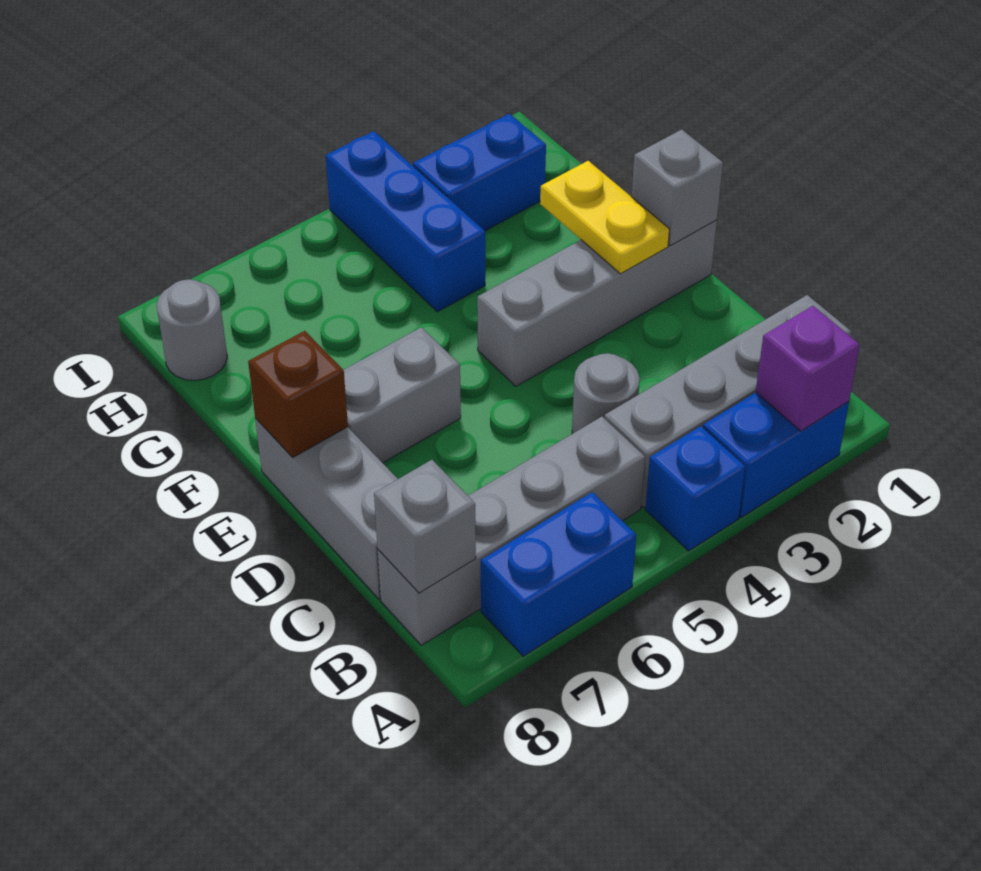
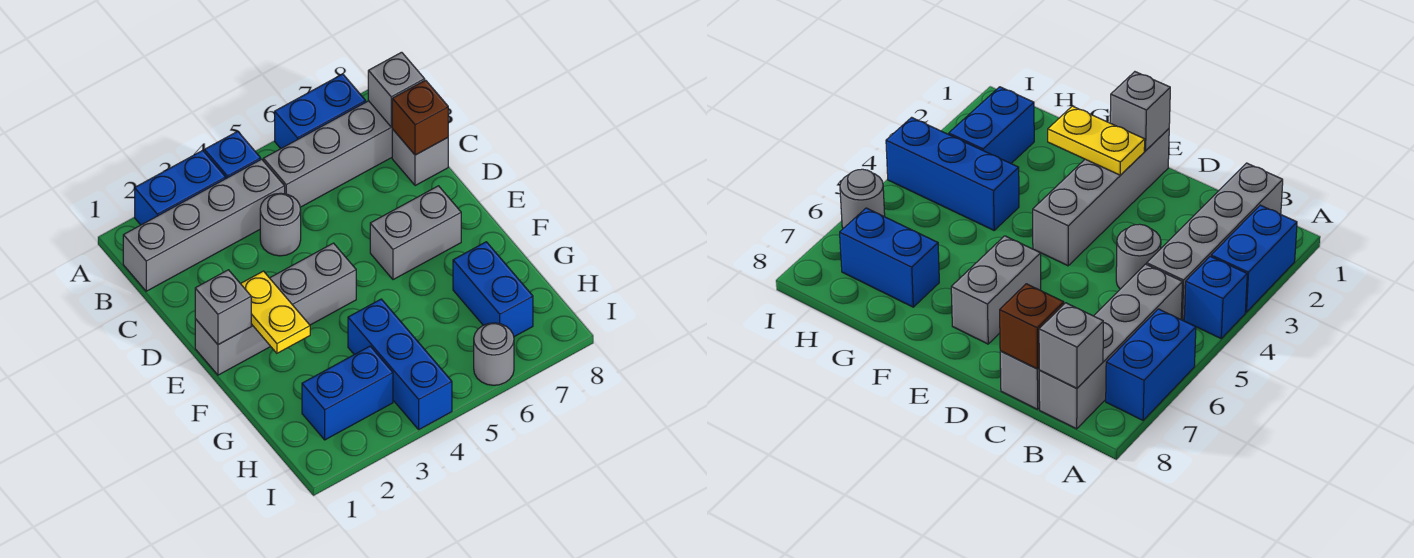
purple brick A2 level 2 -> none
grey brick C8:E8 level 1 -> grey brick C8 level 1
brown brick E8 level 2 -> brown brick C8 level 2
none -> blue brick G7:H7 level 1
grey round brick H8 level 1 -> grey round brick I6 level 1

